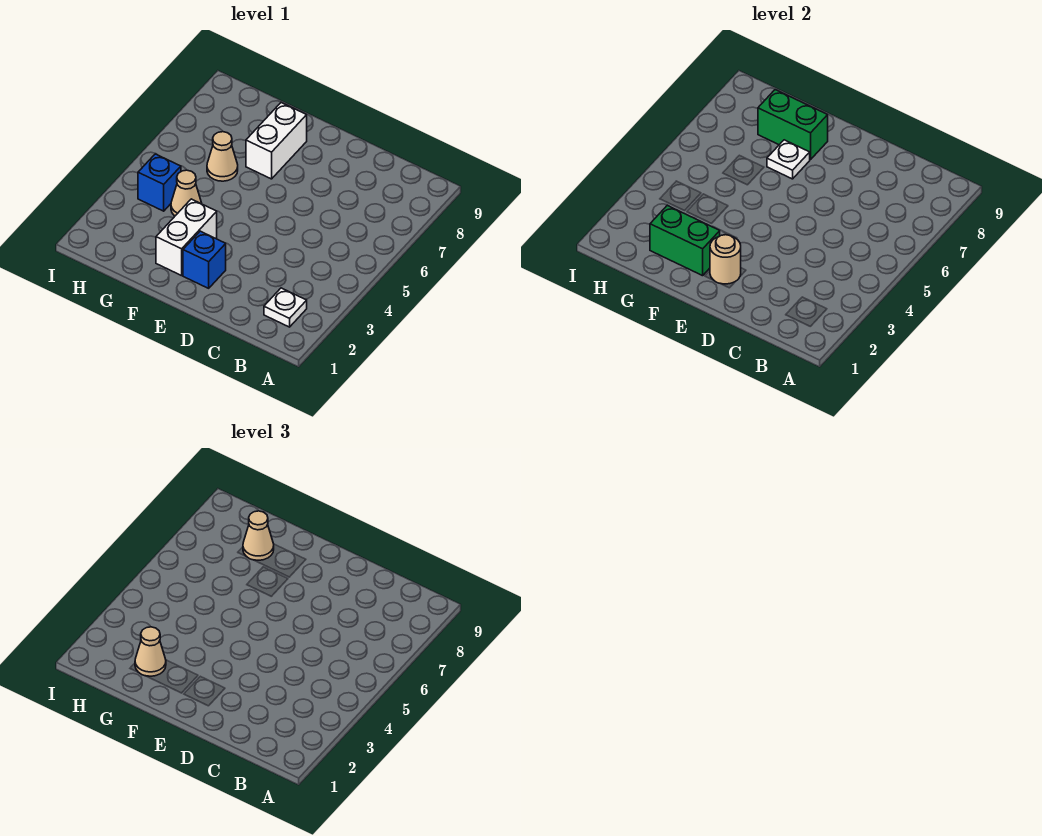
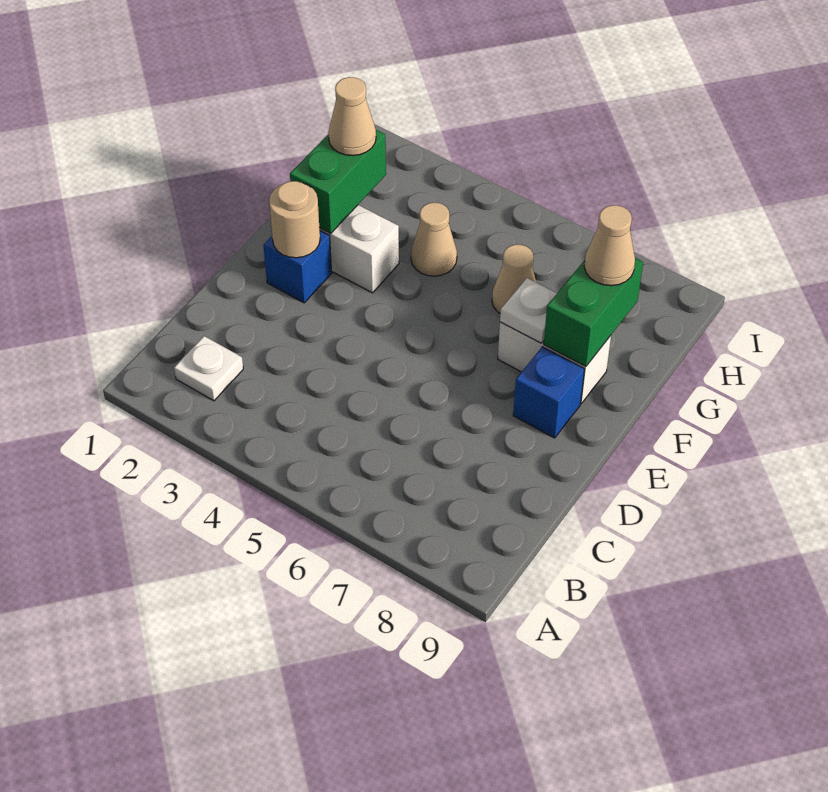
blue brick H4 level 1 -> blue brick E8 level 1

